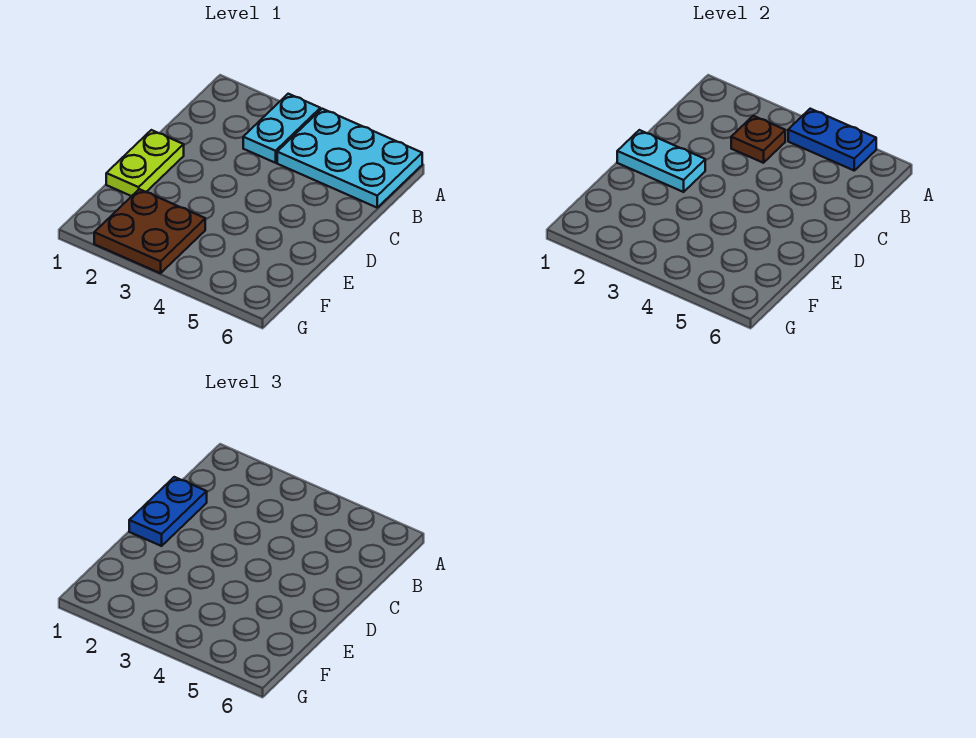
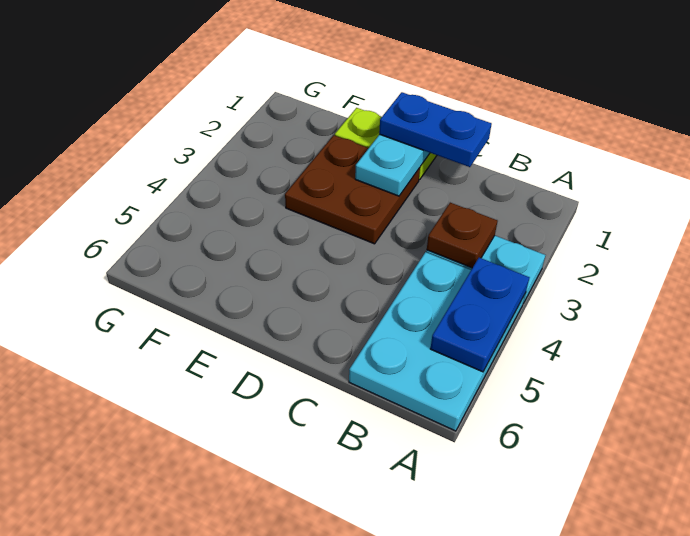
brown plate F2:G3 level 1 -> brown plate D2:E3 level 1

